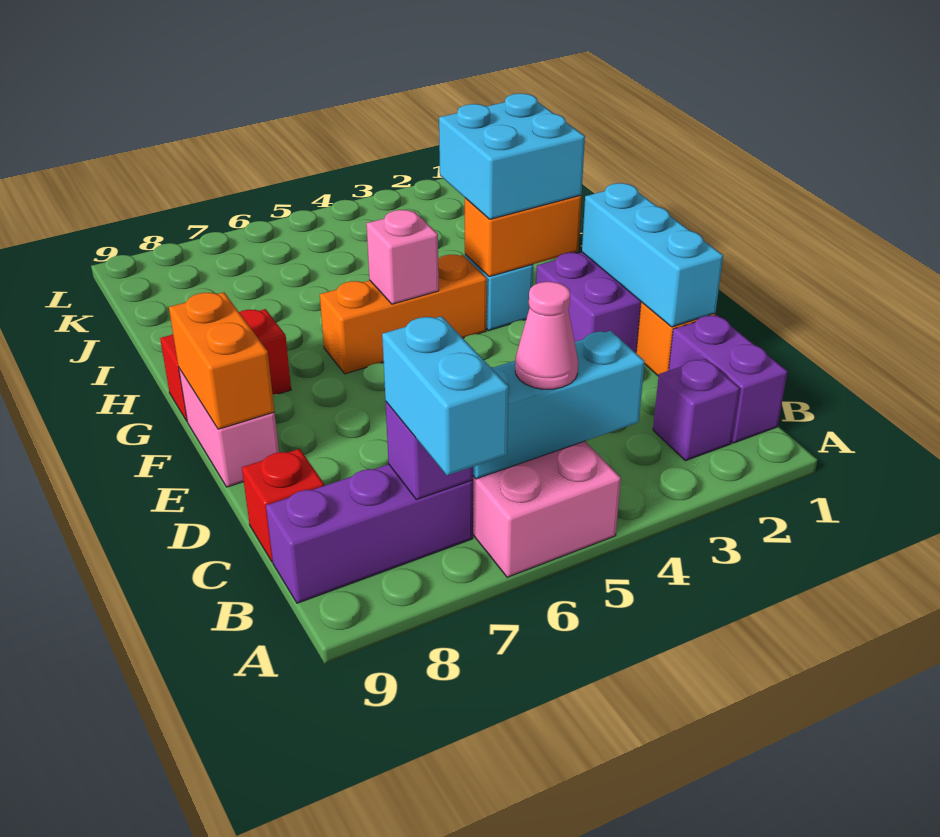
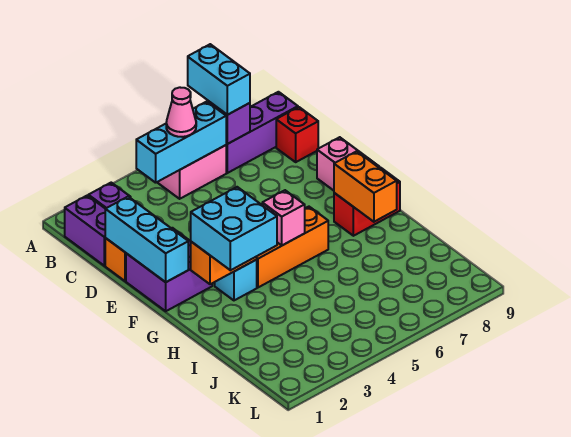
orange brick E9:F9 level 2 -> orange brick G8:H8 level 2

